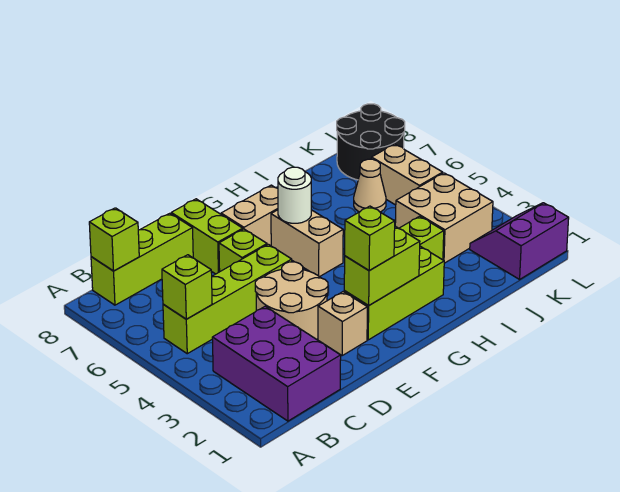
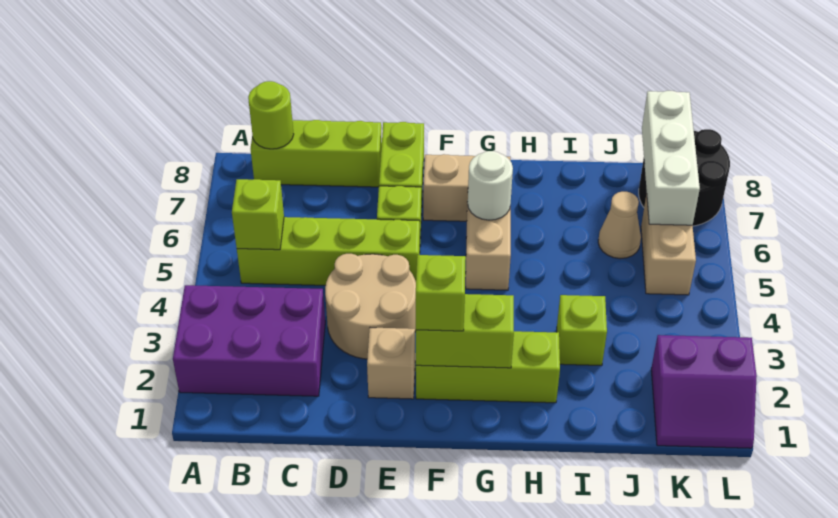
purple brick B1:C3 level 1 -> purple brick A2:C3 level 1
lime brick B8 level 2 -> lime round brick B8 level 2
tan brick J3:K4 level 1 -> none
purple slope K1:L2 level 1 top 1 -> purple slope K1:L2 level 1 top 2
none -> white brick K6:K8 level 2

